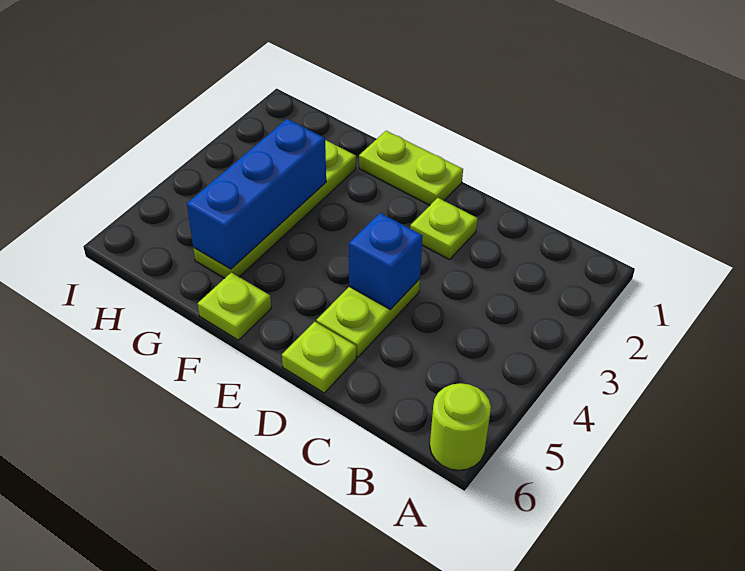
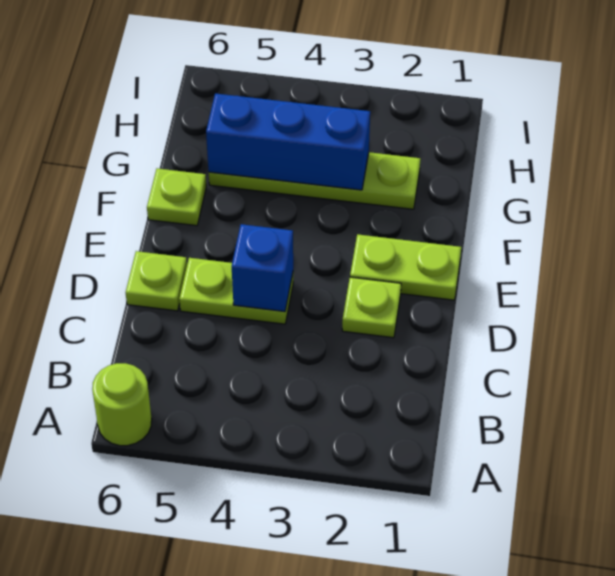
lime plate E1:F1 level 1 -> lime plate E1:E2 level 1

